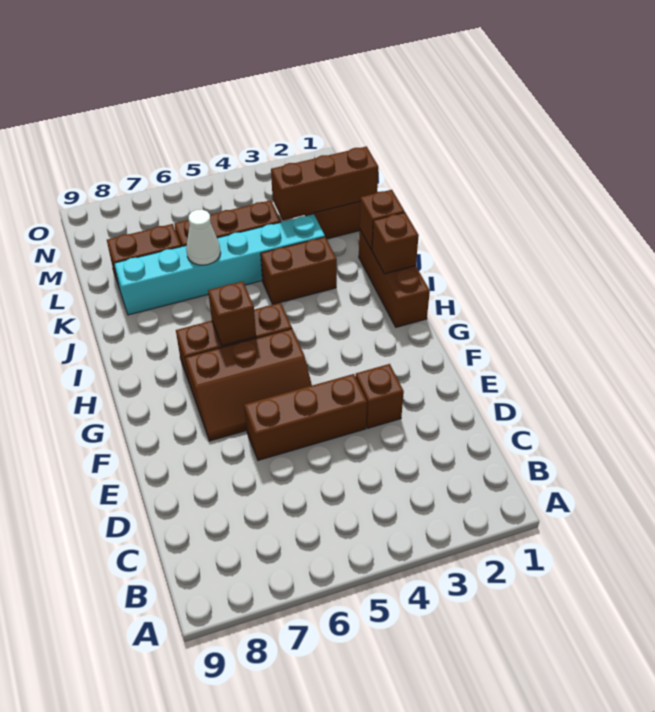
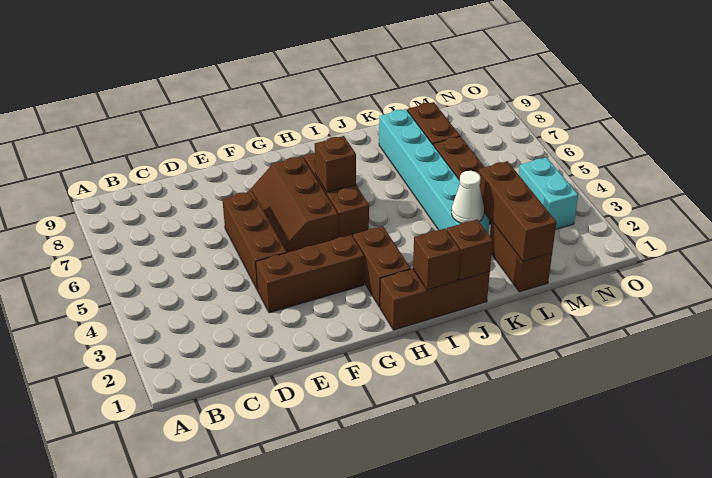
brown brick E3 level 1 -> brown brick E3:G3 level 1
brown brick J3:J4 level 1 -> brown brick H2:H3 level 1
white cone K6 level 2 -> white cone K3 level 2
none -> cyan brick N3:N4 level 1

